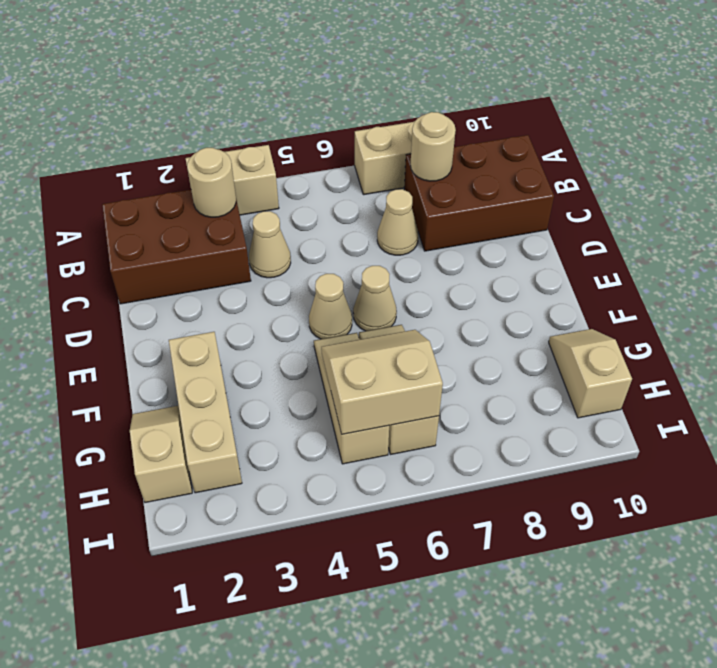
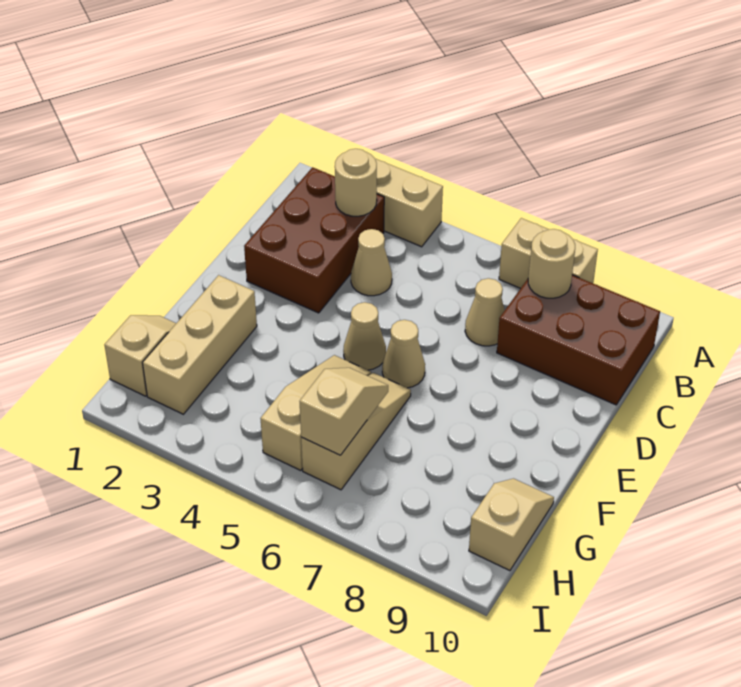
brown brick B1:C3 level 1 -> brown brick B2:D3 level 1
tan slope G5:H6 level 2 top H -> tan slope G6:H6 level 2 top H

